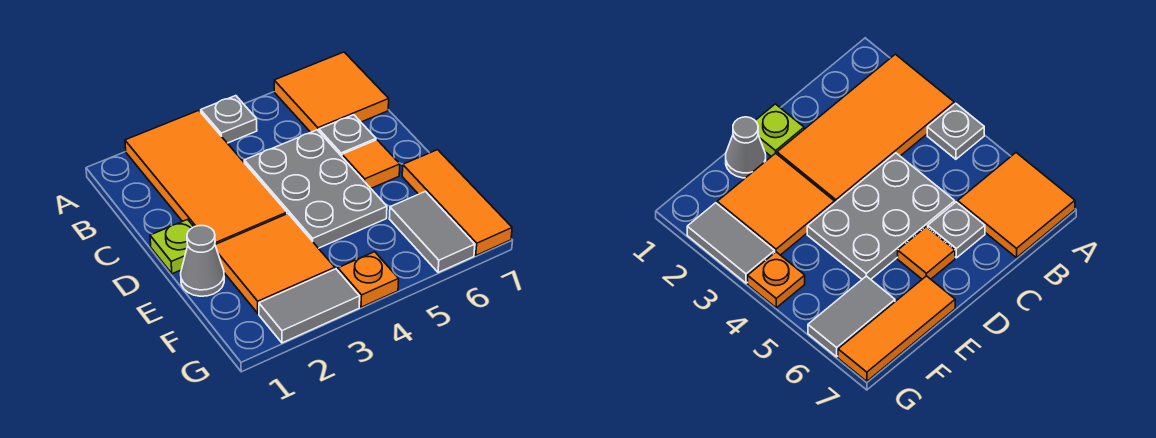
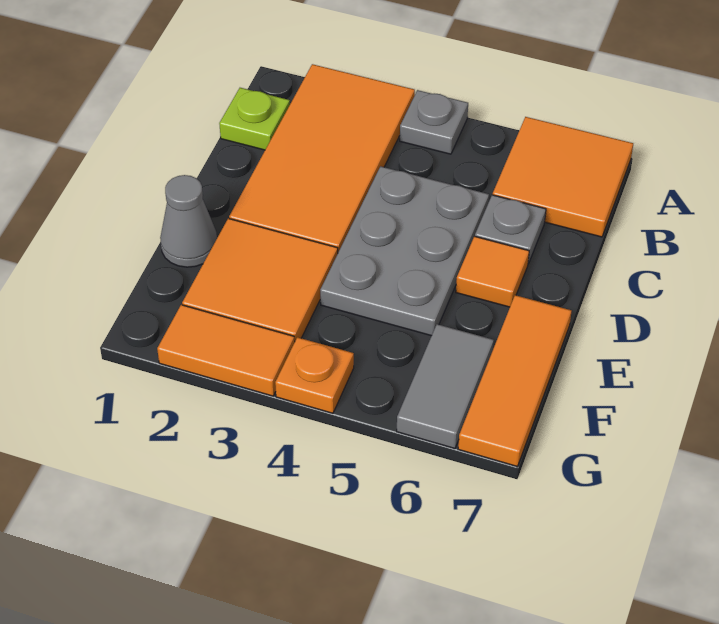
lime plate D1 level 1 -> lime plate B1 level 1
grey tile G2:G3 level 1 -> orange tile G2:G3 level 1

